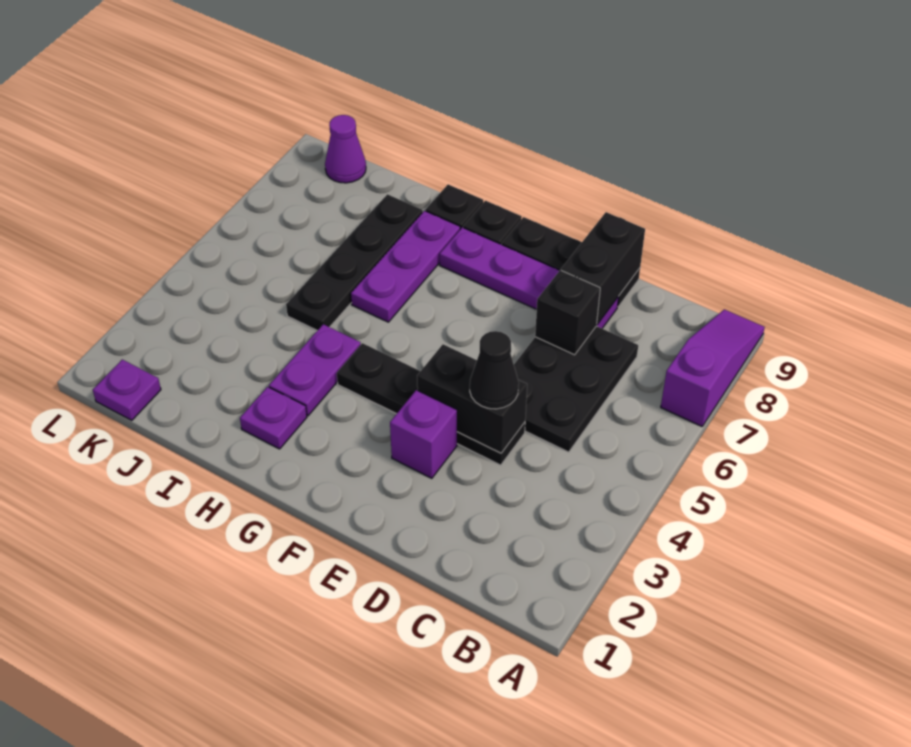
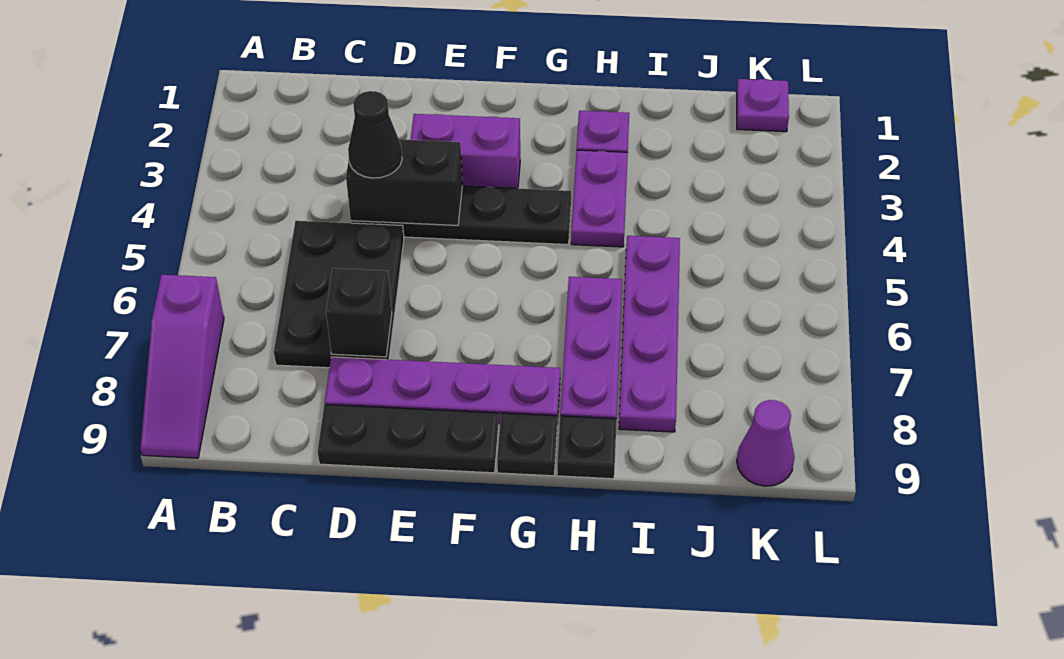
black brick D8:D9 level 2 -> none
purple brick E3 level 1 -> purple brick E3:F3 level 1
black plate I5:I8 level 1 -> purple plate I5:I8 level 1

